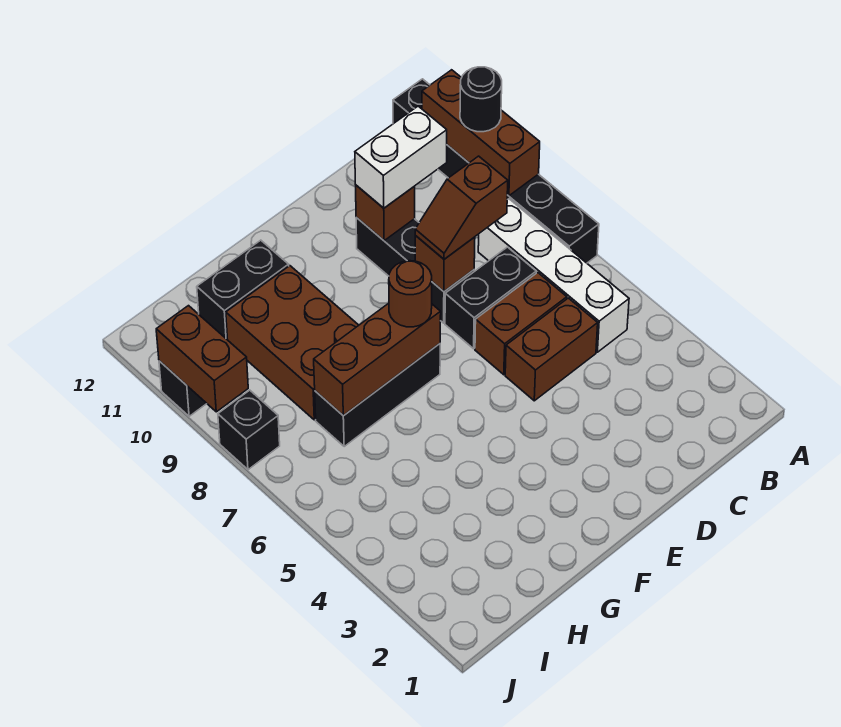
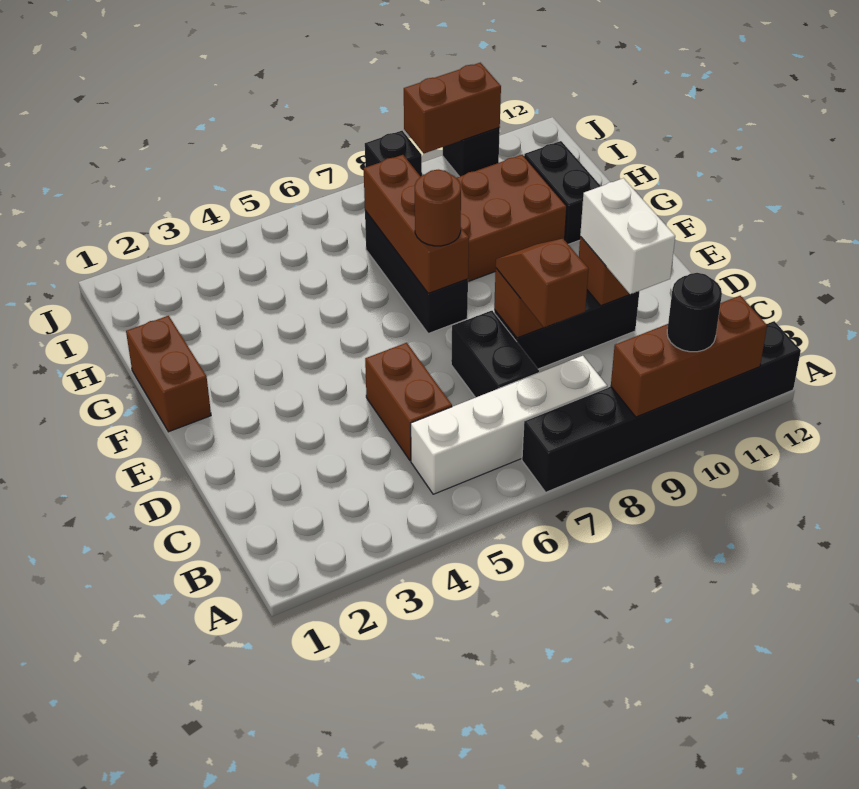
brown brick C6:D6 level 1 -> brown brick F1:G1 level 1

